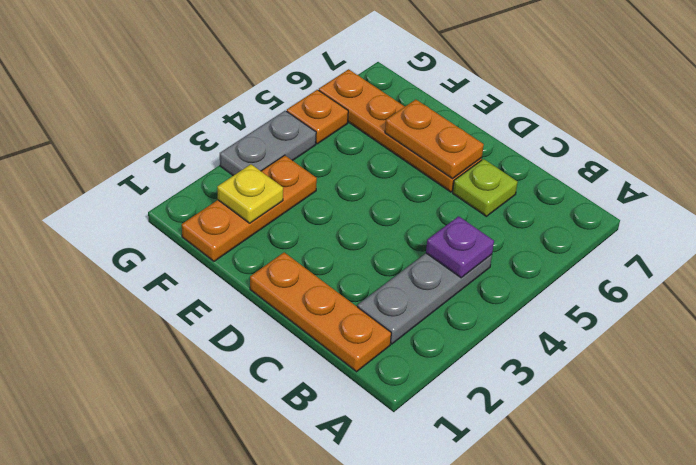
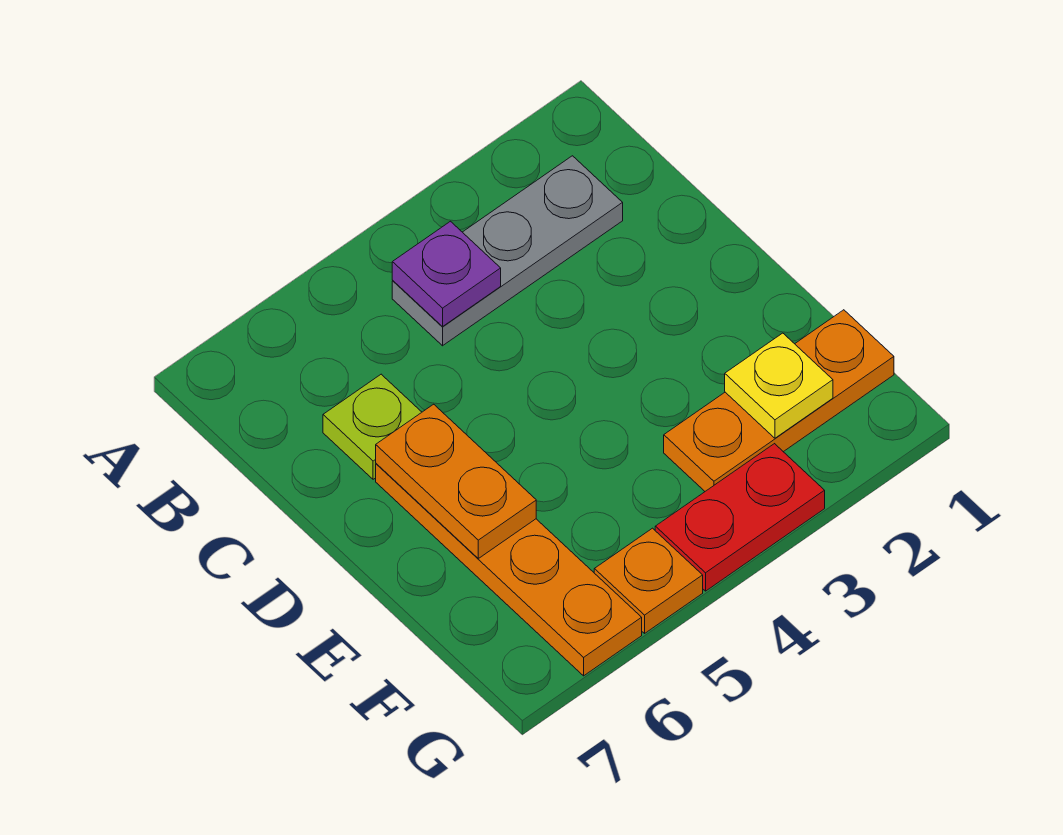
orange plate B1:D1 level 1 -> none
grey plate G3:G4 level 1 -> red plate G3:G4 level 1

